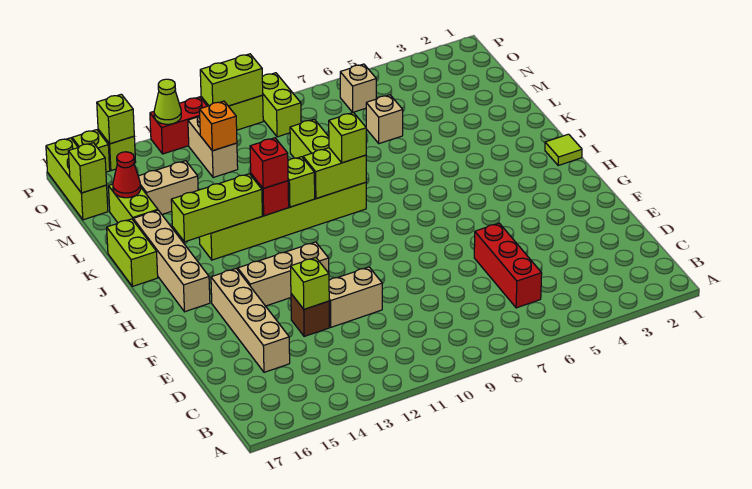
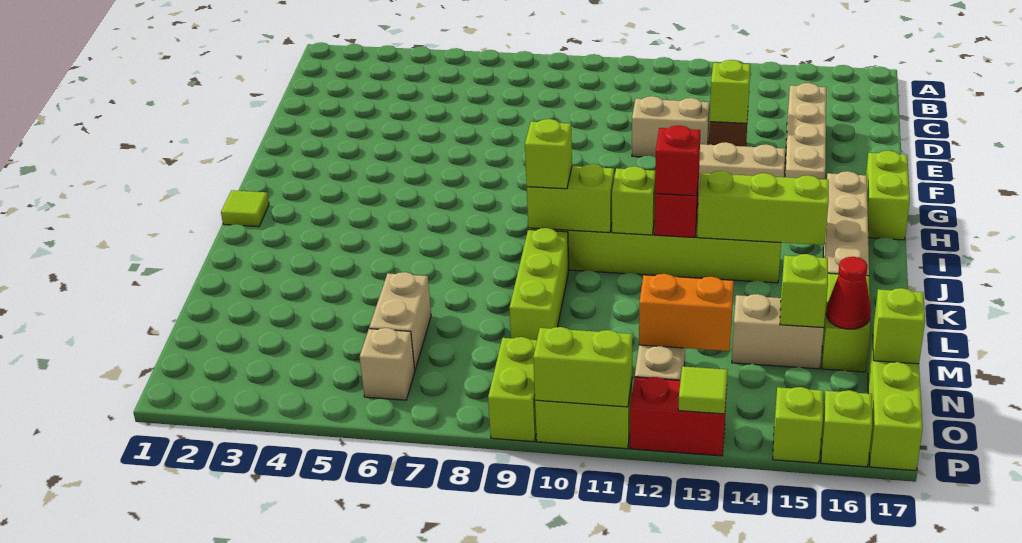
red brick C6:E6 level 1 -> none
lime brick J17:K17 level 1 -> lime brick G17:H17 level 1
tan brick M6 level 1 -> tan brick M6:N6 level 1
orange brick N12 level 2 -> orange brick N12:N13 level 2
lime cone P13 level 2 -> lime tile P13 level 2
lime brick P15 level 2 -> lime brick M15 level 2

